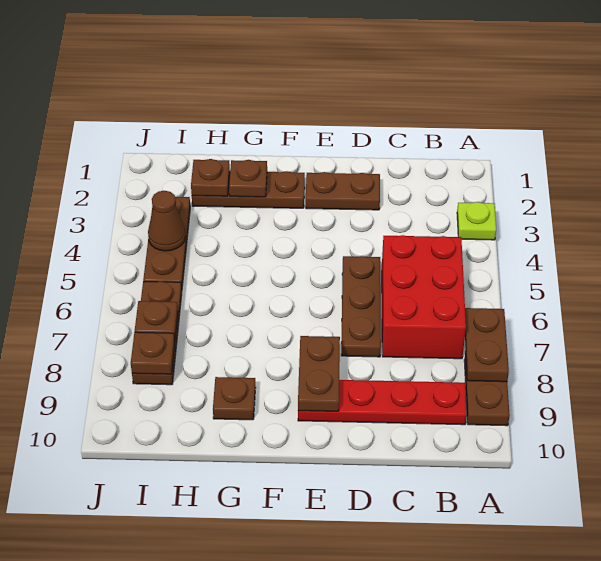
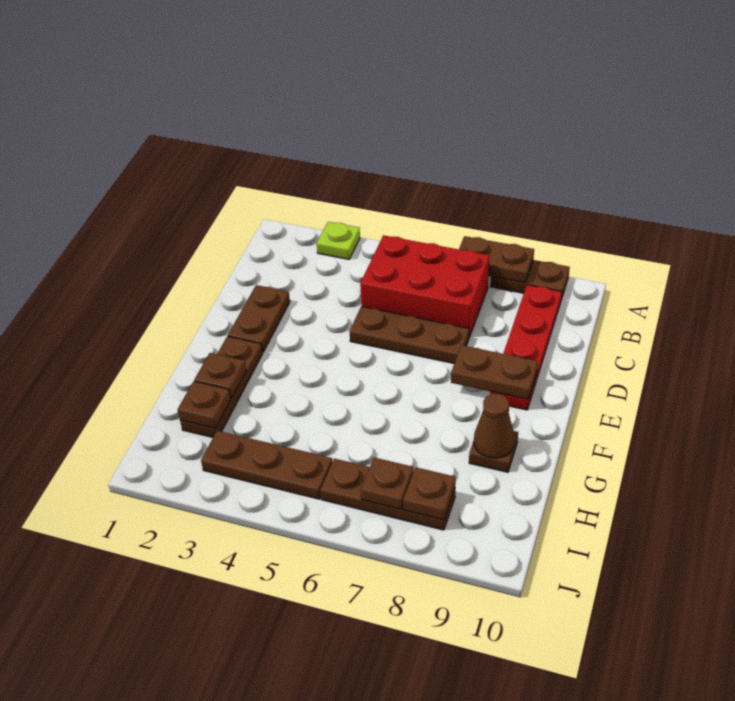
brown cone I4 level 2 -> brown cone G9 level 2

